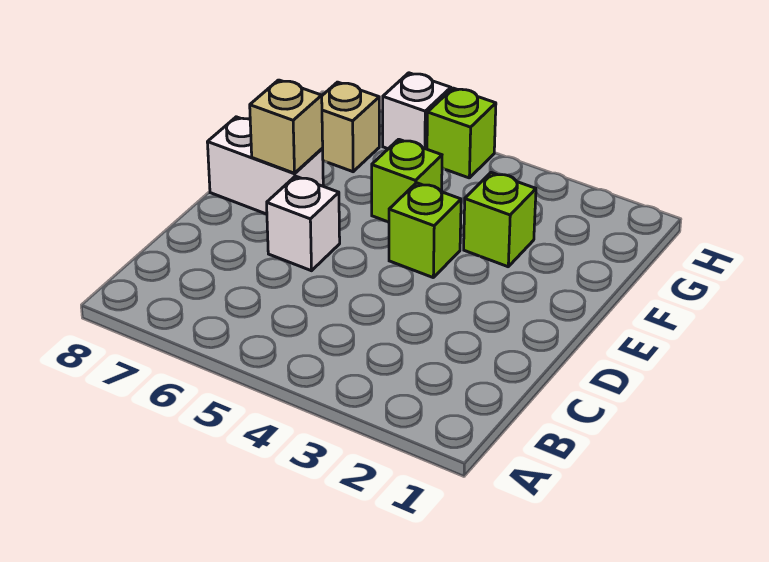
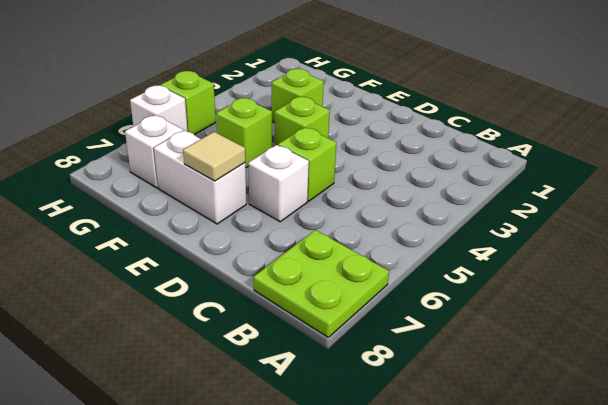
none -> lime plate A7:B8 level 1
none -> lime brick D5 level 1
white brick E7:E8 level 1 -> white brick E7:F7 level 1
tan brick E7 level 2 -> tan tile E7 level 2
tan brick G7 level 1 -> white brick G7 level 1

